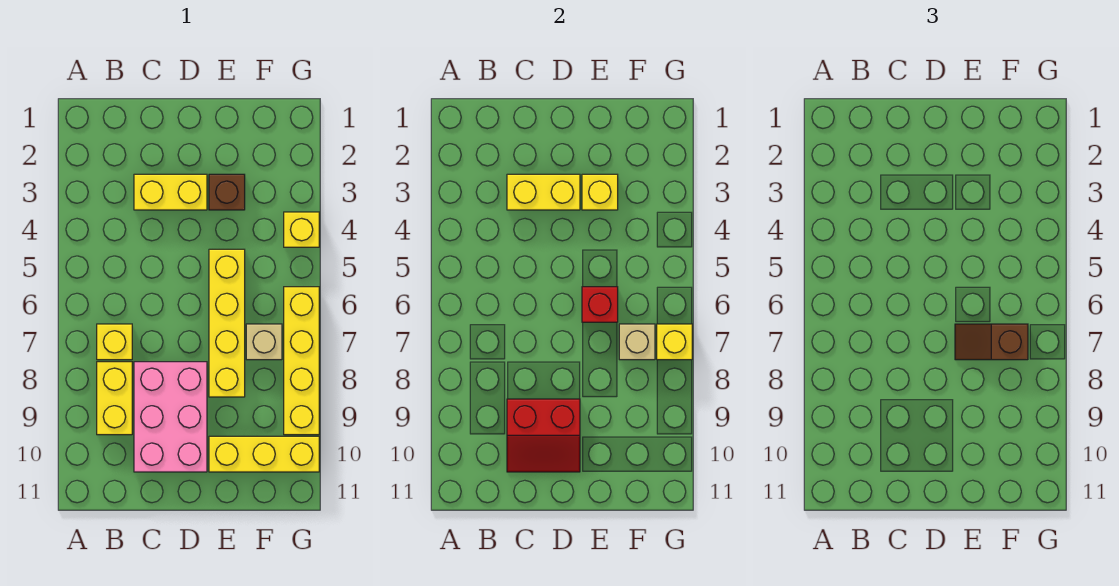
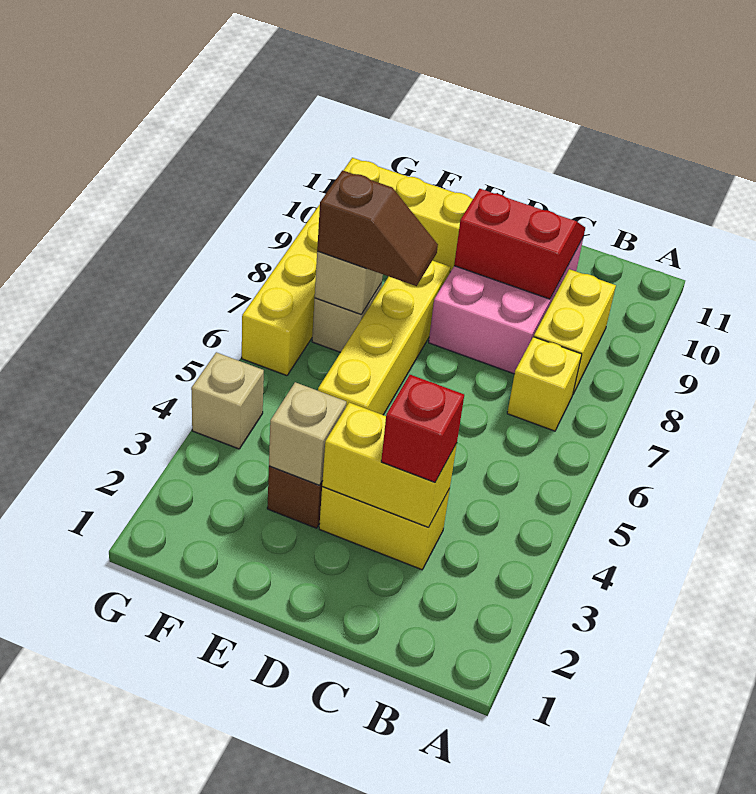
yellow brick E3 level 2 -> tan brick E3 level 2
red brick E6 level 2 -> red brick C3 level 3
yellow brick G4 level 1 -> tan brick G4 level 1
yellow brick G7 level 2 -> none

